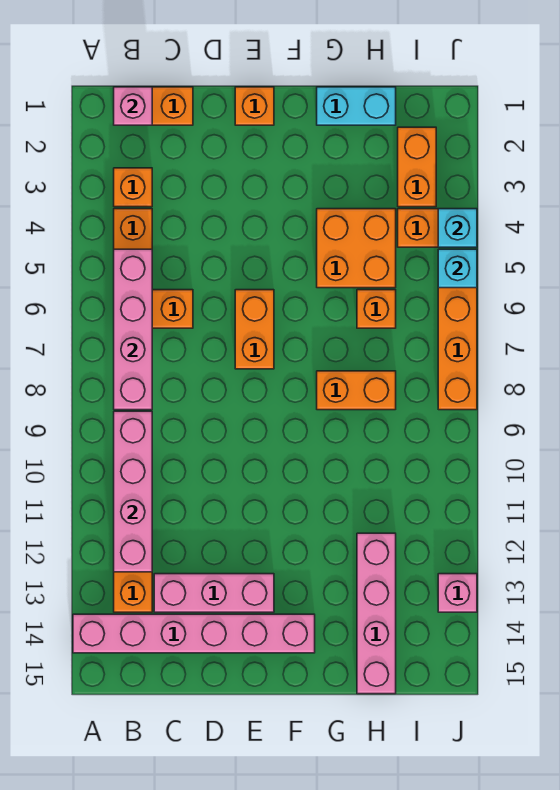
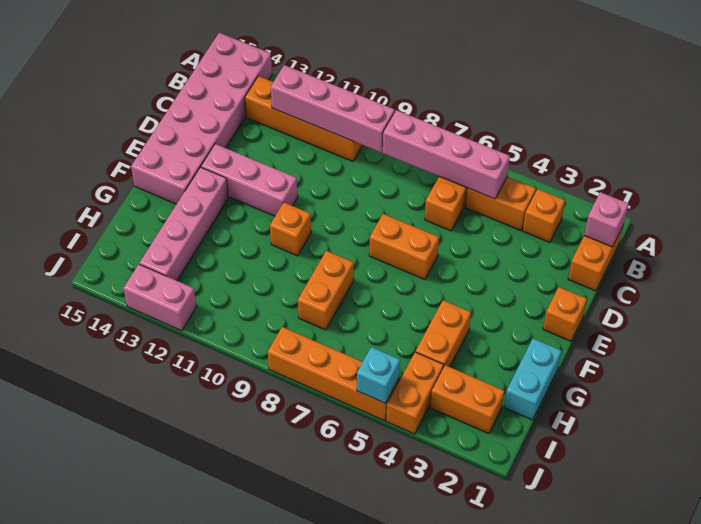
pink brick A14:F14 level 1 -> pink brick A14:F15 level 1
pink brick C13:E13 level 1 -> pink brick E11:E13 level 1
orange brick G4:H5 level 1 -> orange brick G4:H4 level 1
orange brick H6 level 1 -> orange brick F10 level 1
pink brick H12:H15 level 1 -> pink brick F13:I13 level 1
cyan brick J4 level 2 -> none
pink brick J13 level 1 -> pink brick J12:J13 level 1

